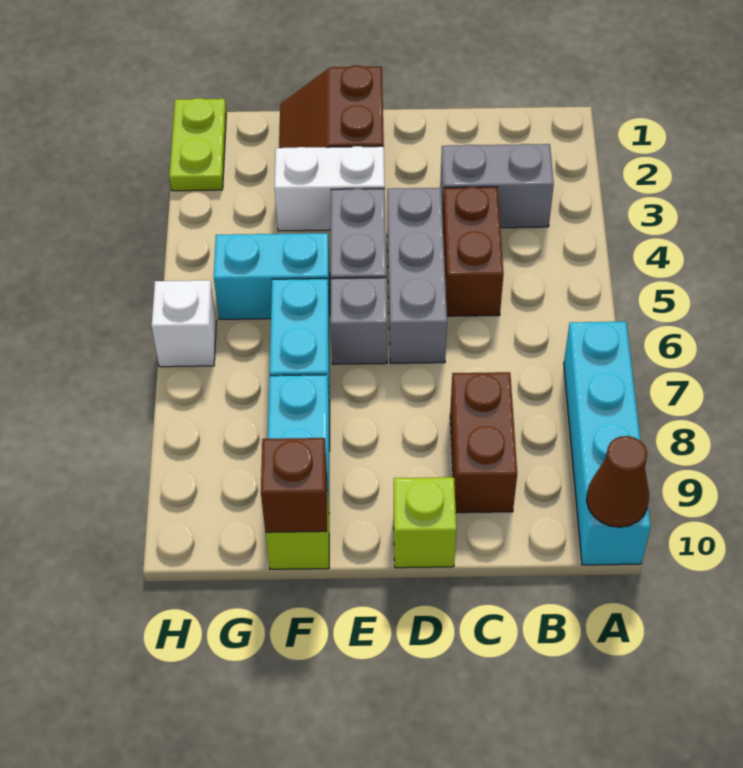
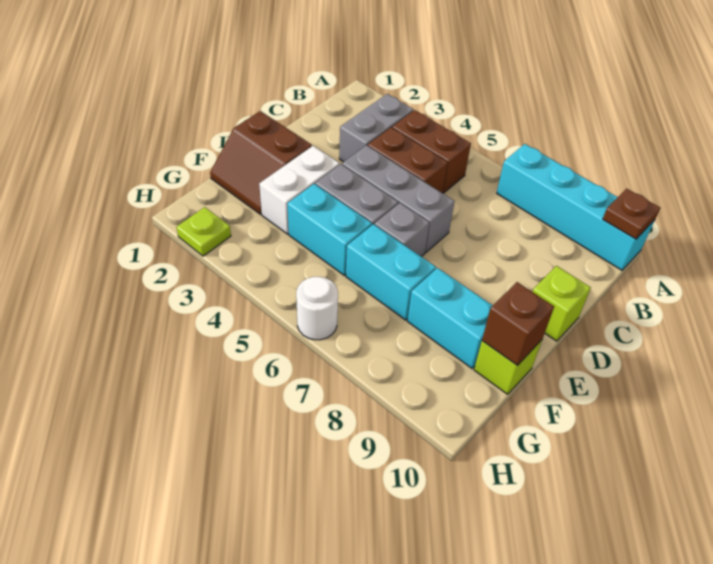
brown cone A10 level 2 -> brown plate A10 level 2
brown brick C8:C9 level 1 -> brown brick B4:B5 level 1
cyan brick F5:G5 level 1 -> cyan brick F4:F5 level 1
lime plate H1:H2 level 1 -> lime plate H2 level 1
white brick H6 level 1 -> white round brick H6 level 1

